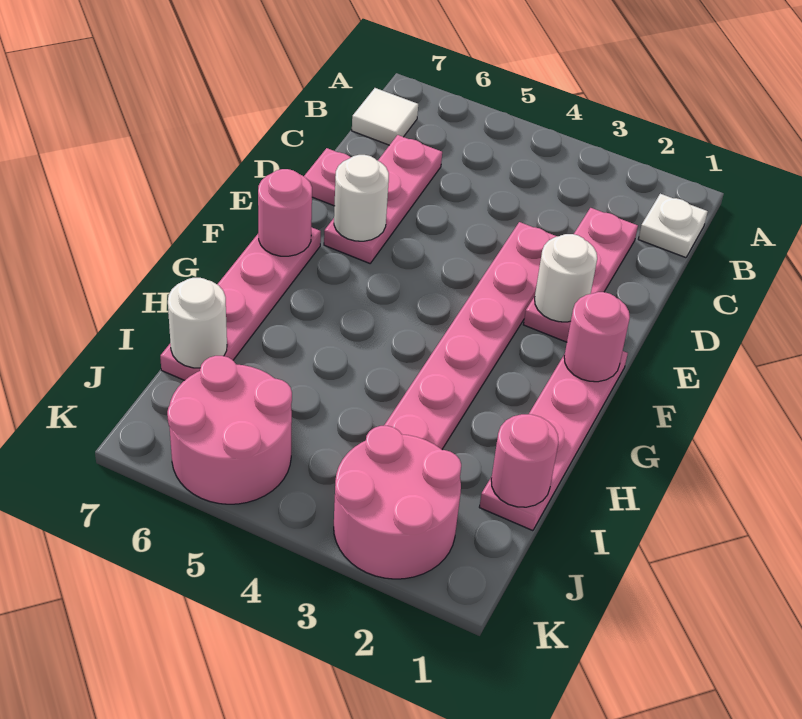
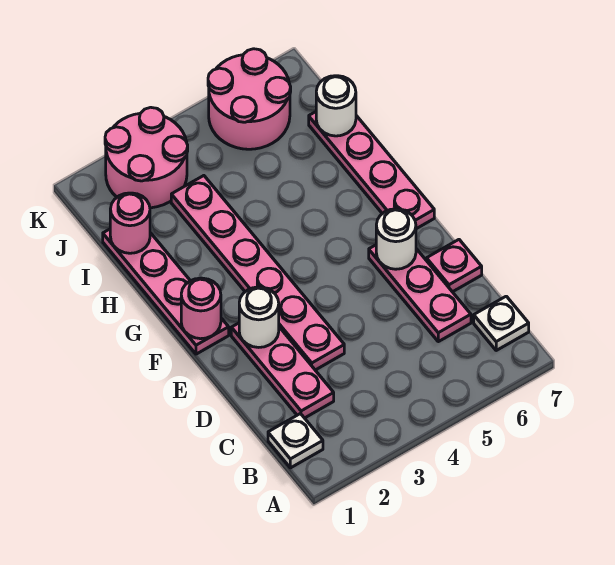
white tile B7 level 1 -> white plate B7 level 1
pink round brick F7 level 2 -> none

